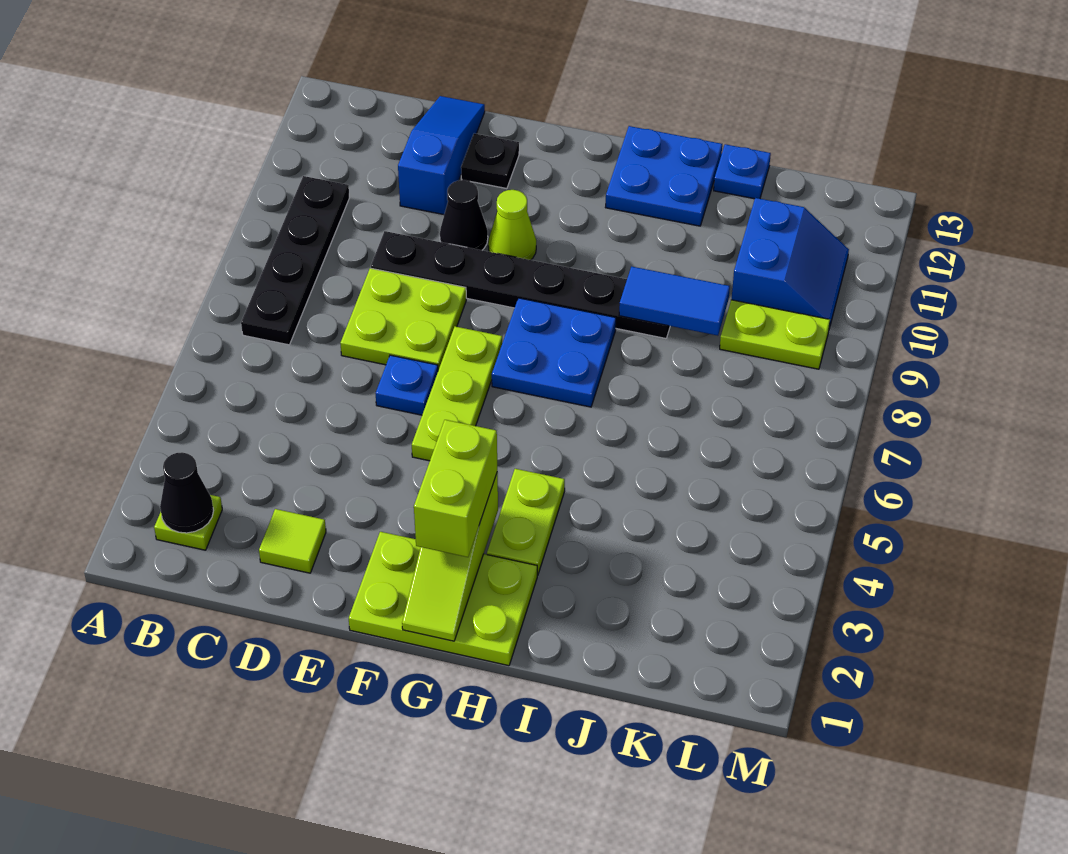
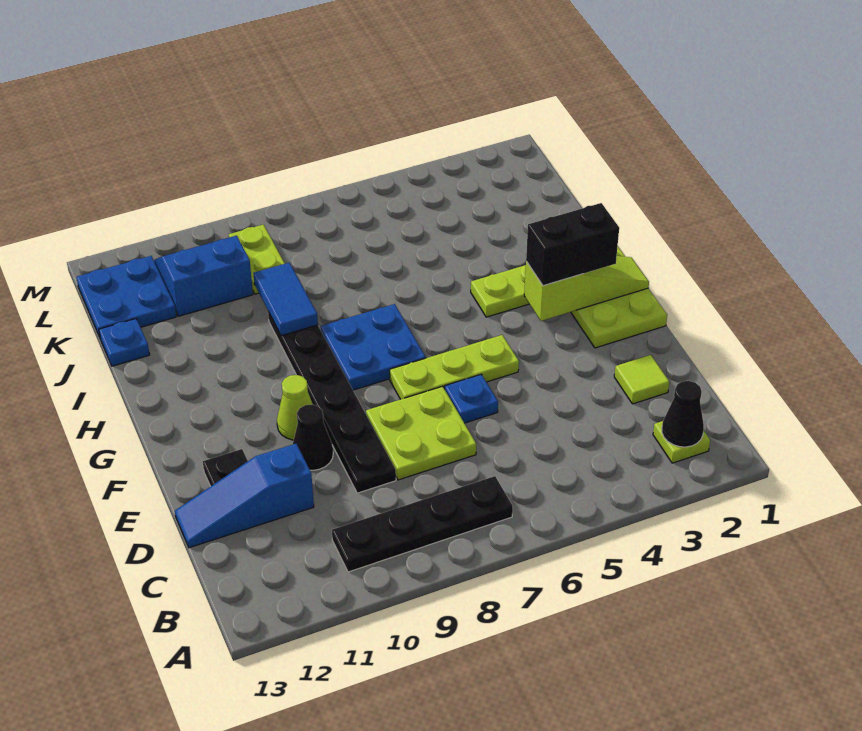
lime brick G2:G3 level 3 -> black brick G2:G3 level 3
blue plate H12:I13 level 1 -> blue plate K12:L13 level 1

